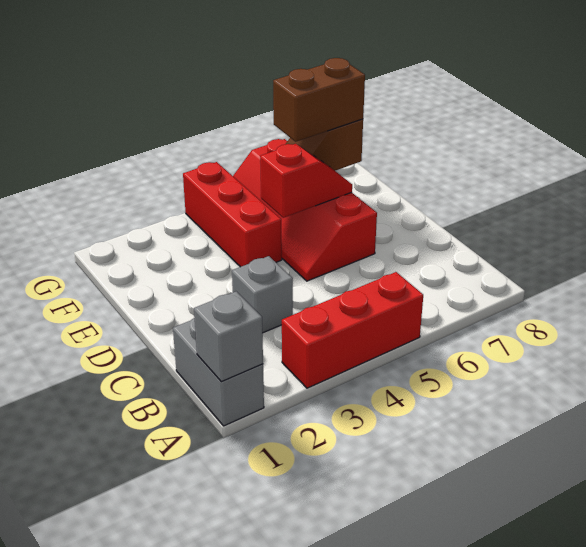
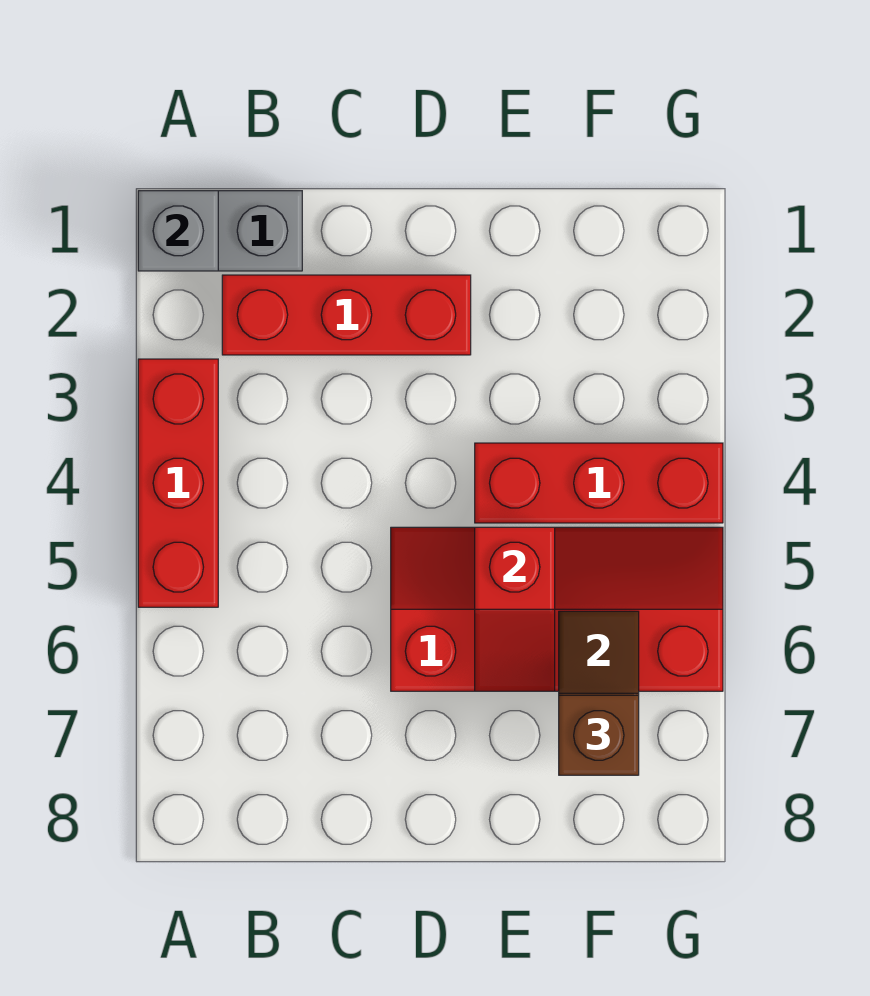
none -> red brick B2:D2 level 1
grey brick C3 level 1 -> none
brown brick F6:F7 level 3 -> brown brick F7 level 3

